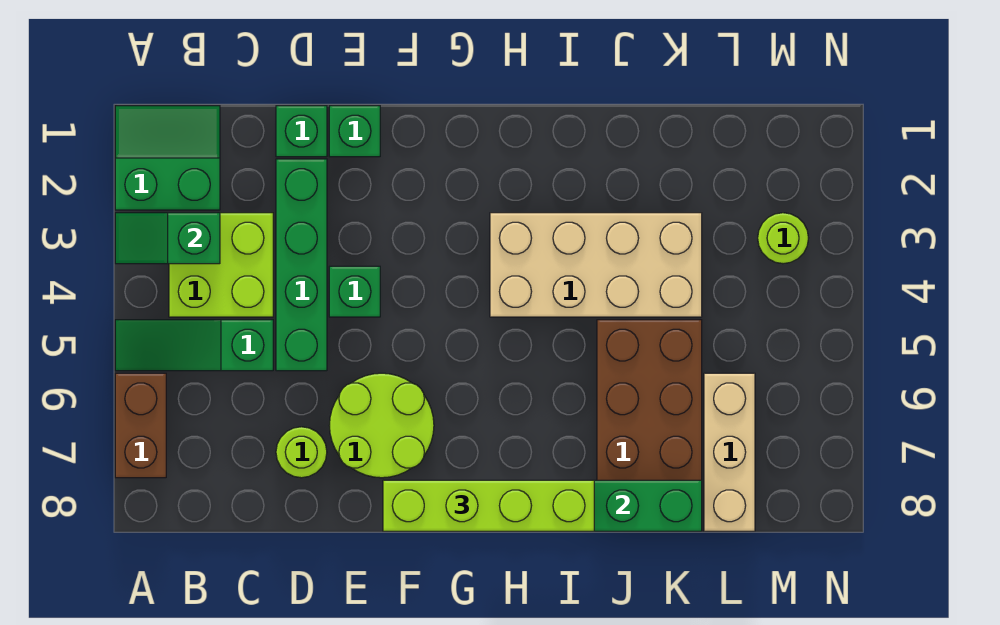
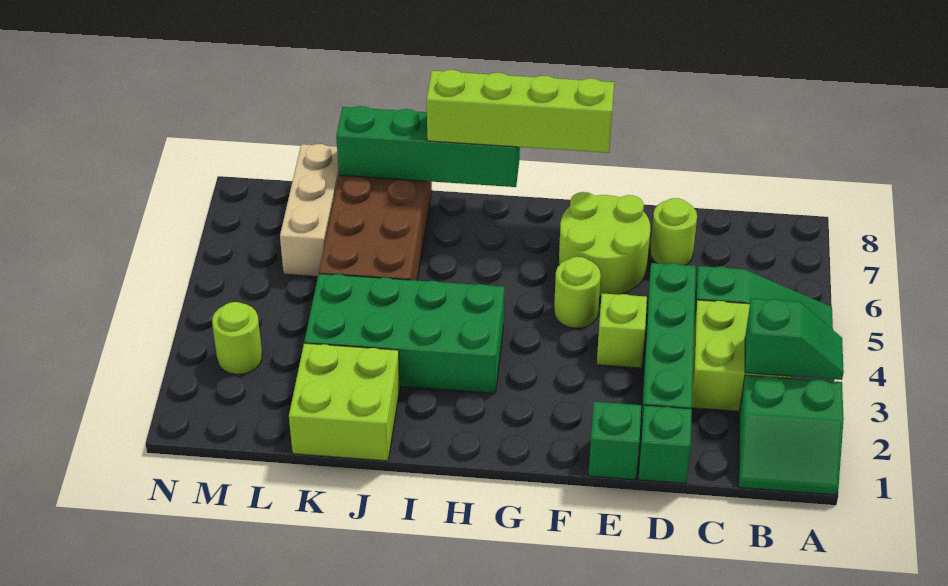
brown brick A6:A7 level 1 -> none
green brick E4 level 1 -> lime brick E4 level 1
none -> lime round brick F5 level 1
tan brick H3:K4 level 1 -> green brick H3:K4 level 1
none -> lime brick J1:K2 level 1

